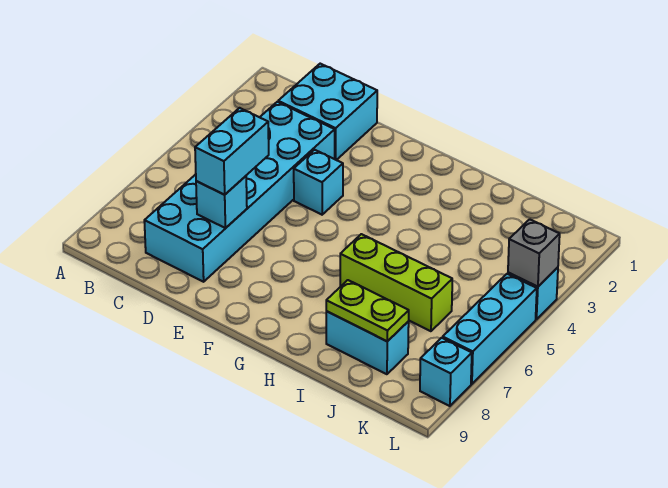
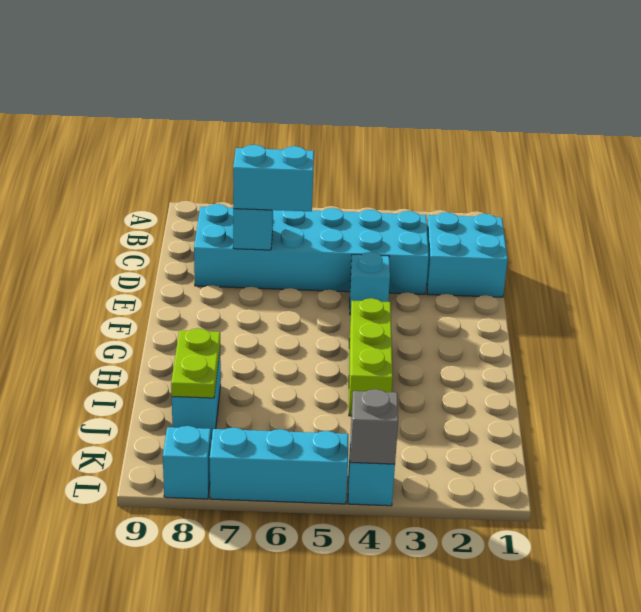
lime brick H6:J6 level 1 -> lime brick G4:I4 level 1

